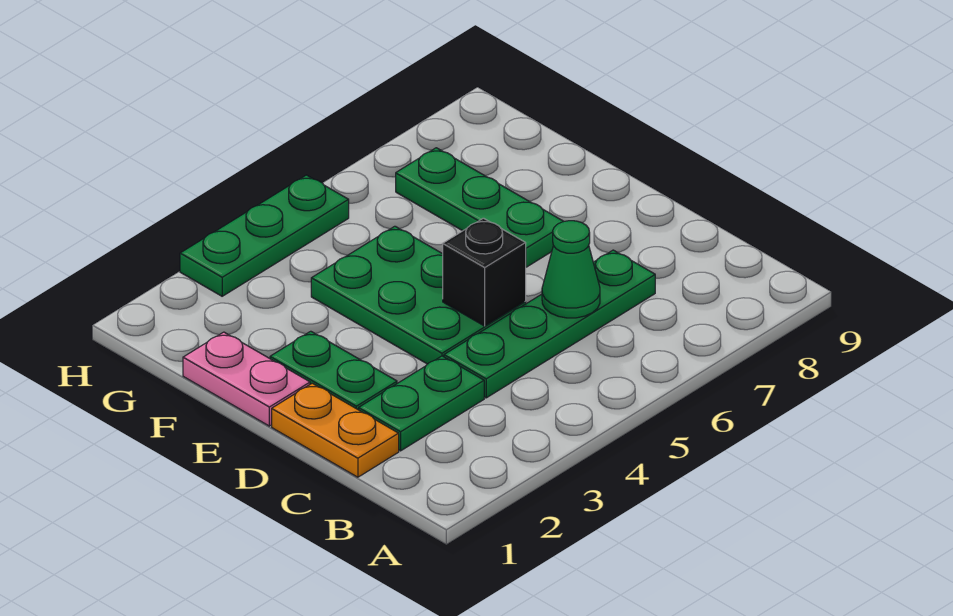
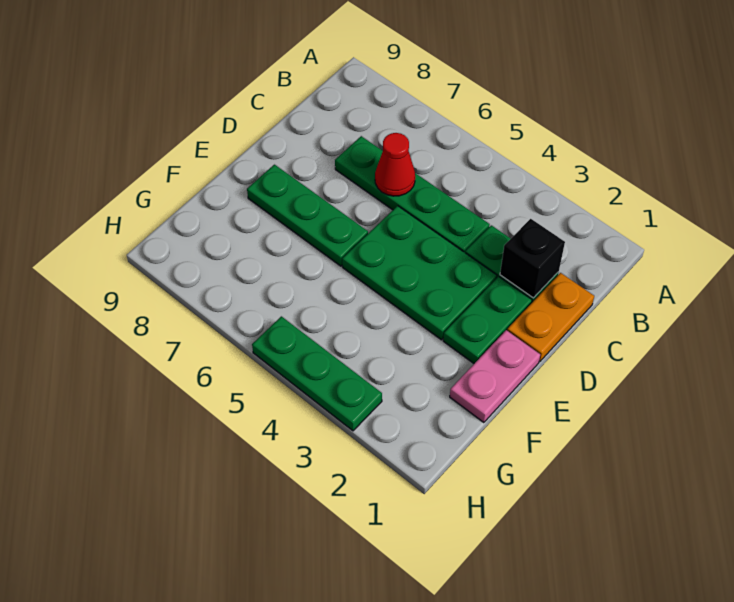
green cone C6 level 2 -> red cone C6 level 2
green plate D4:F5 level 1 -> green plate D3:E5 level 1
black brick D5 level 2 -> black brick C2 level 2
green plate E7:G7 level 1 -> green plate E6:E8 level 1

